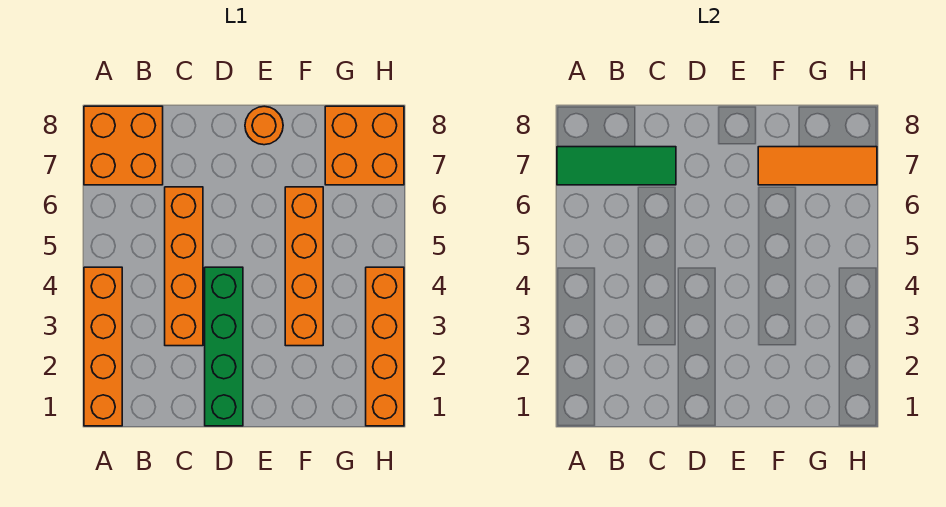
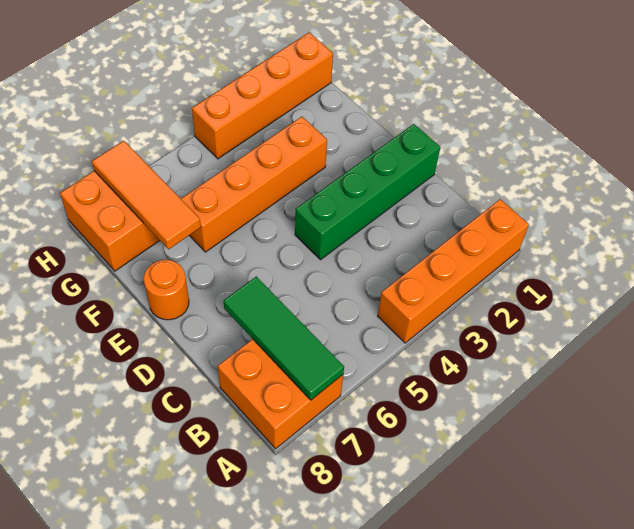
orange brick C3:C6 level 1 -> none

